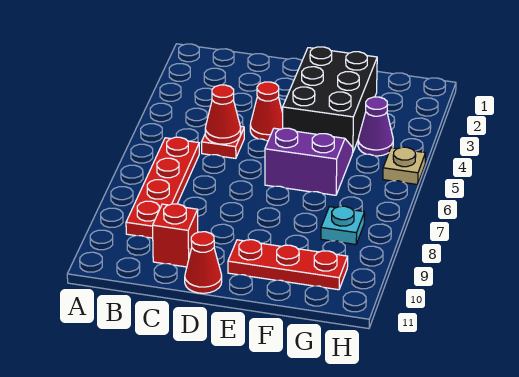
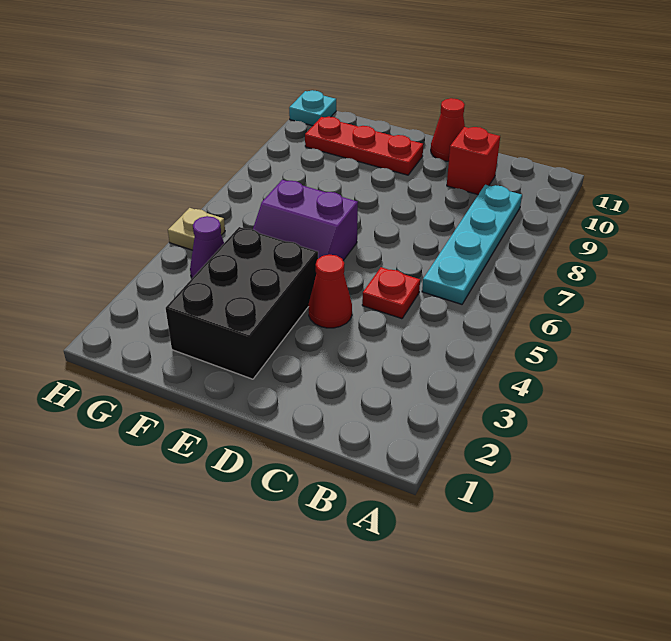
red plate B6:B9 level 1 -> cyan plate B6:B9 level 1
red cone C5 level 2 -> none
cyan plate G8 level 1 -> cyan plate H11 level 1

